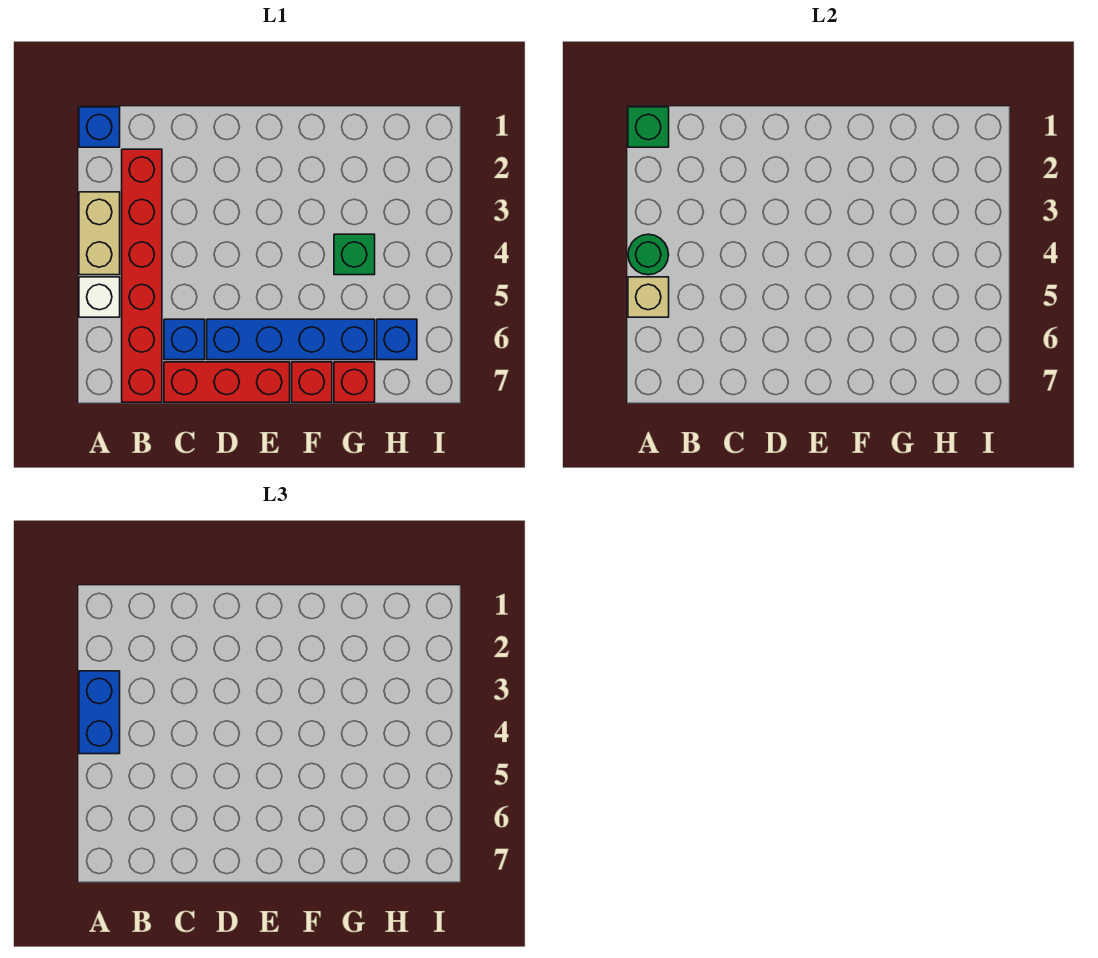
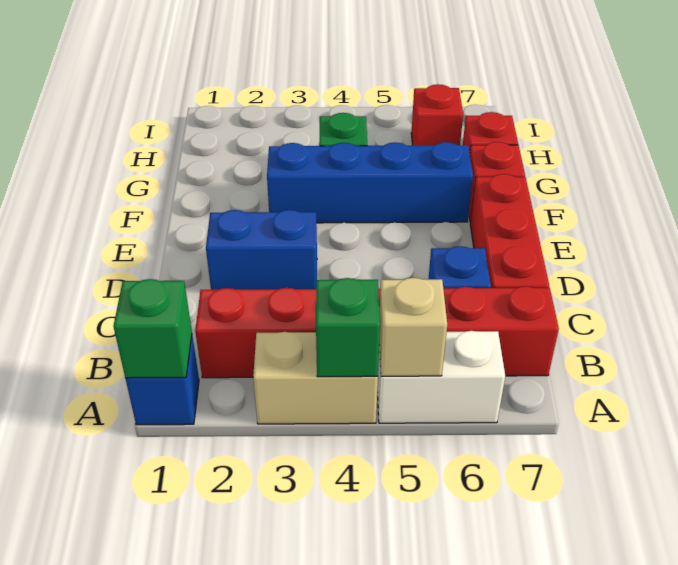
blue brick A3:A4 level 3 -> blue brick D2:D3 level 1
green round brick A4 level 2 -> green brick A4 level 2
white brick A5 level 1 -> white brick A5:A6 level 1
blue brick D6:G6 level 1 -> blue brick F3:F6 level 1
blue brick H6 level 1 -> red brick H6 level 1

